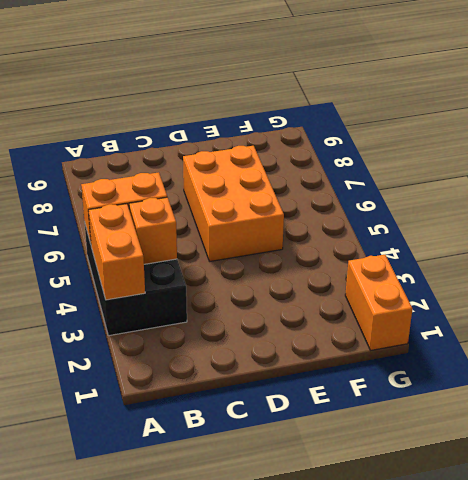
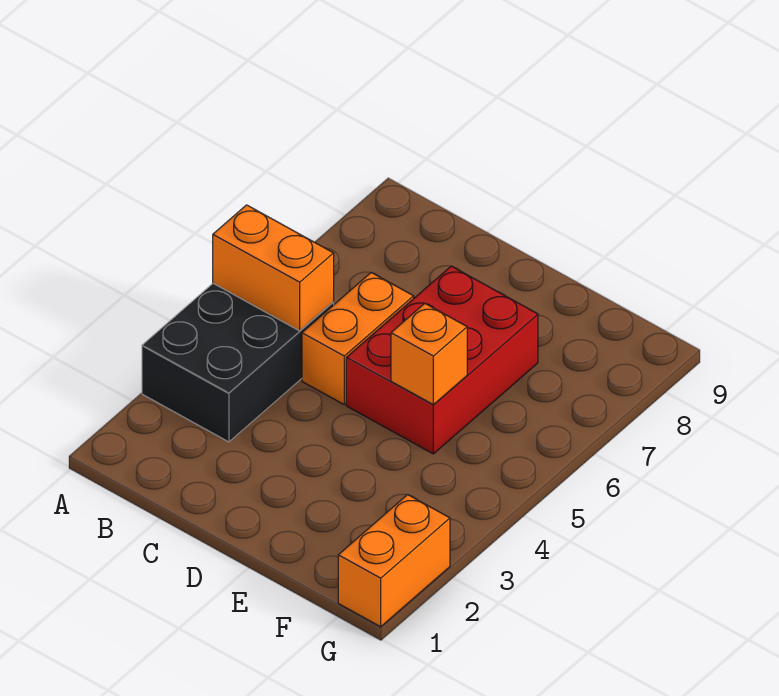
orange brick A3:A4 level 2 -> orange brick C5:C6 level 1
orange brick B4 level 2 -> orange brick E5 level 2
orange brick D5:E7 level 1 -> red brick D5:E7 level 1

